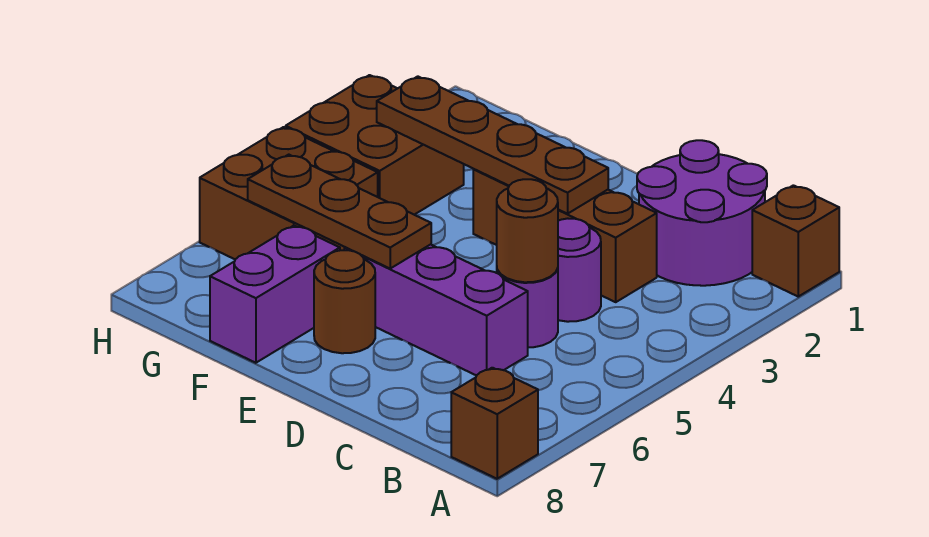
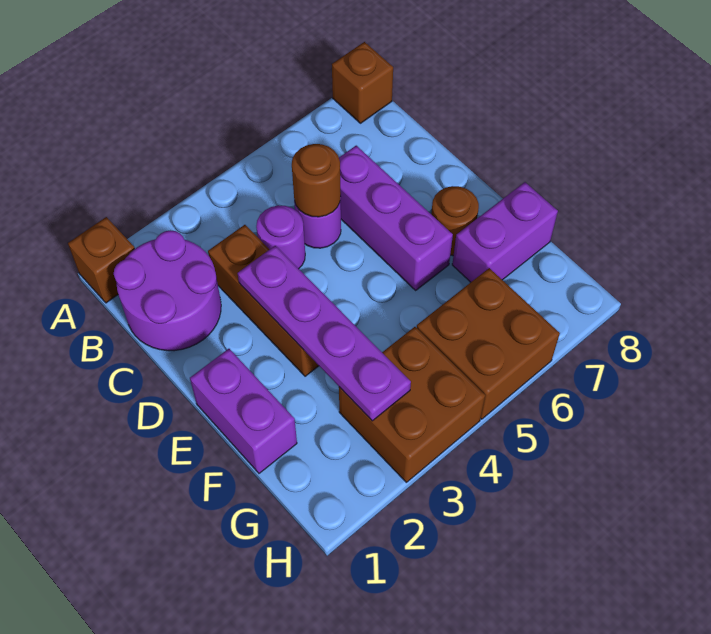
brown plate D3:G3 level 2 -> purple plate D3:G3 level 2
none -> purple brick E1:F1 level 1
brown plate E6:G6 level 2 -> none

